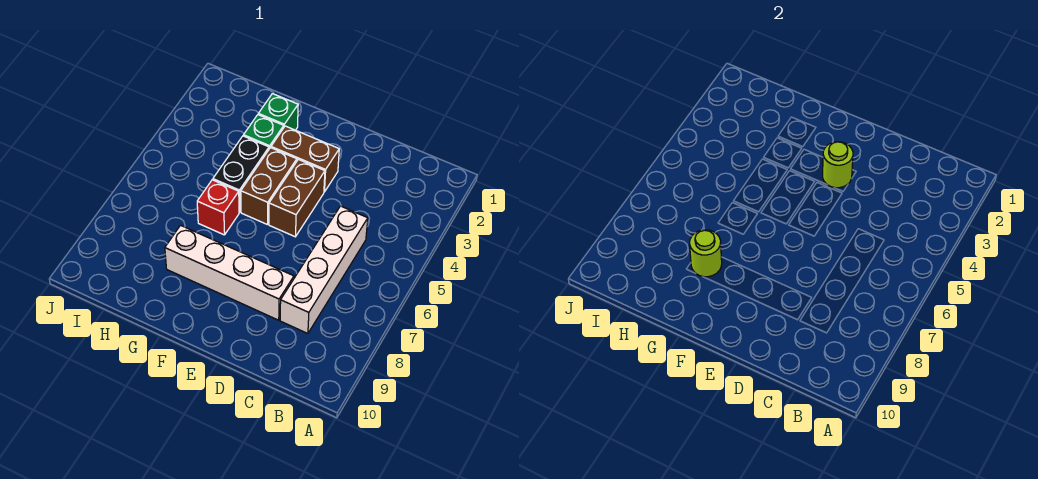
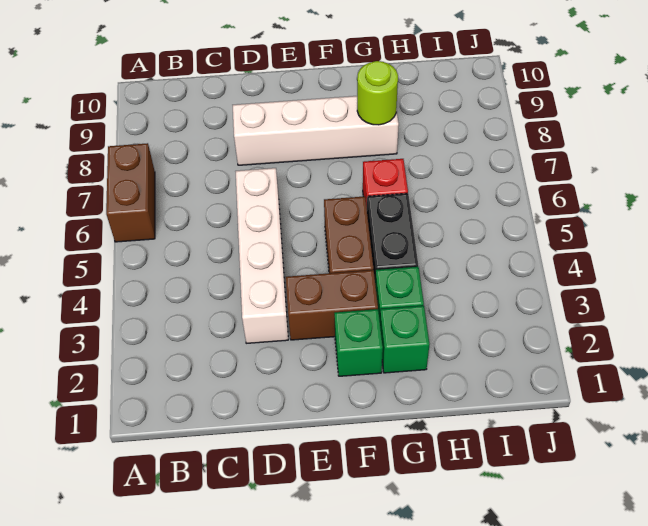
white brick C5:C8 level 1 -> white brick D3:D6 level 1
lime round brick E3 level 2 -> none
brown brick E4:E5 level 1 -> brown brick A6:A7 level 1
none -> green brick F2 level 1

